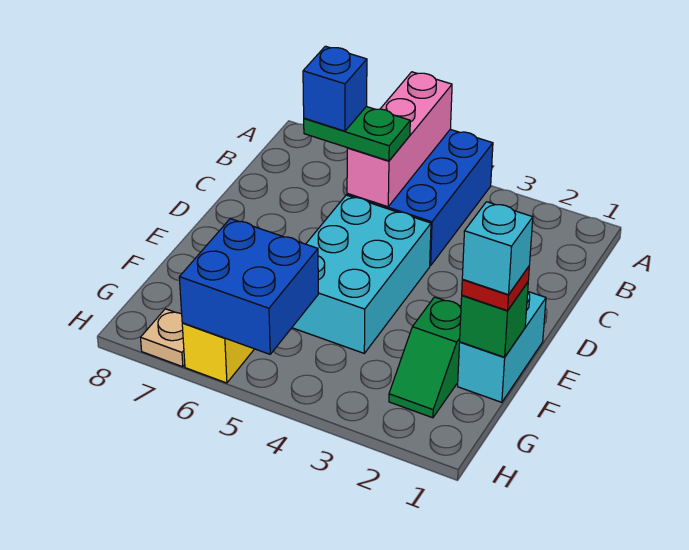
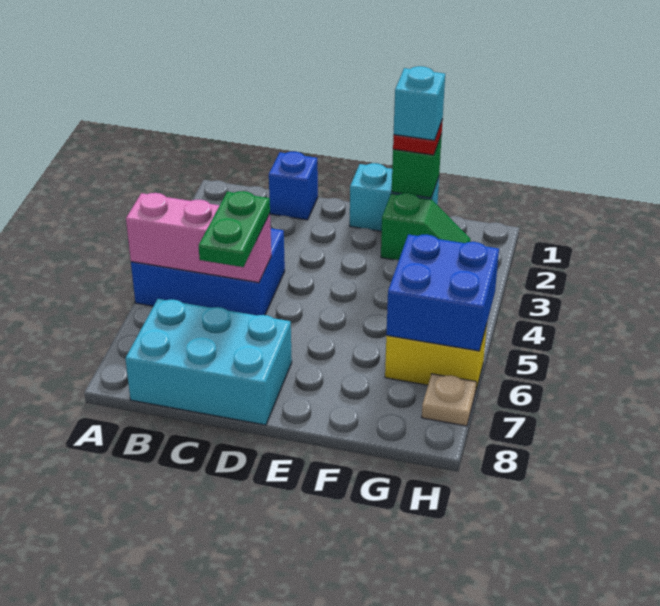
blue brick C6 level 4 -> blue brick C1 level 1
cyan brick D4:F5 level 1 -> cyan brick B7:D8 level 1

